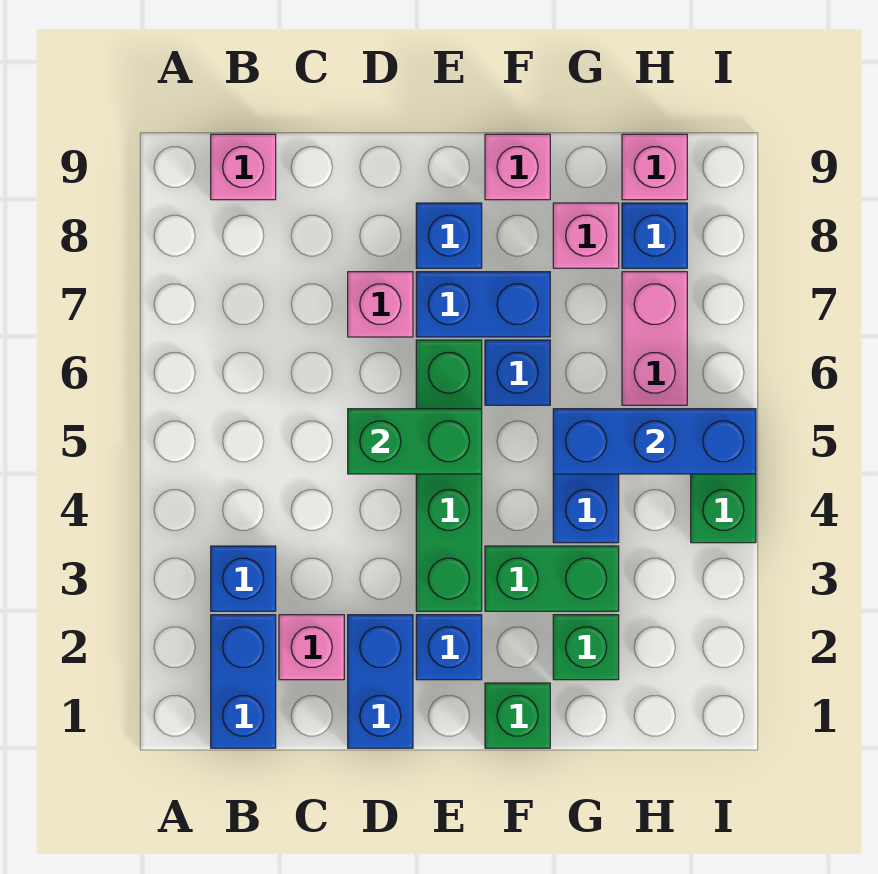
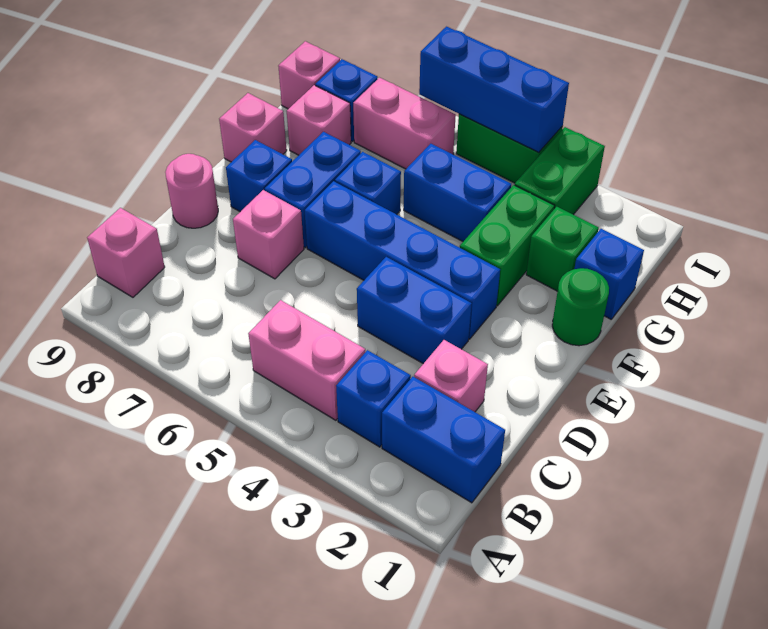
none -> pink brick B4:B5 level 1
blue brick D1:D2 level 1 -> blue brick D3:D4 level 1
green brick D5:E5 level 2 -> green brick H3:I3 level 1
none -> pink round brick D9 level 1
blue brick E2 level 1 -> blue brick G1 level 1
green brick E3:E6 level 1 -> blue brick E3:E6 level 1
green brick F1 level 1 -> green round brick F1 level 1
blue brick G5:I5 level 2 -> blue brick I4:I6 level 2

